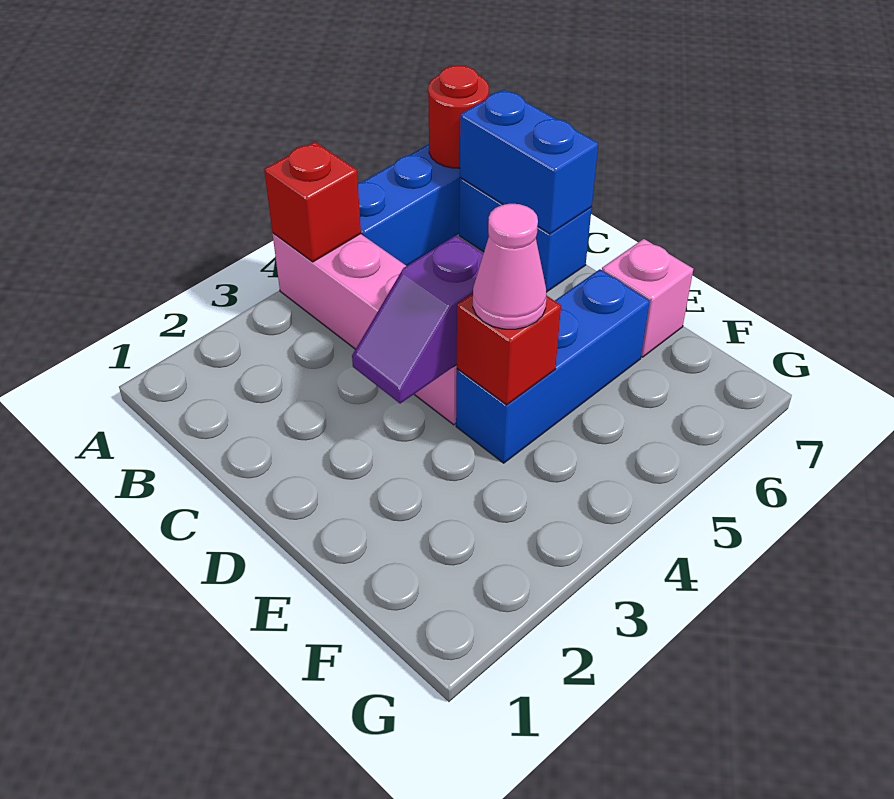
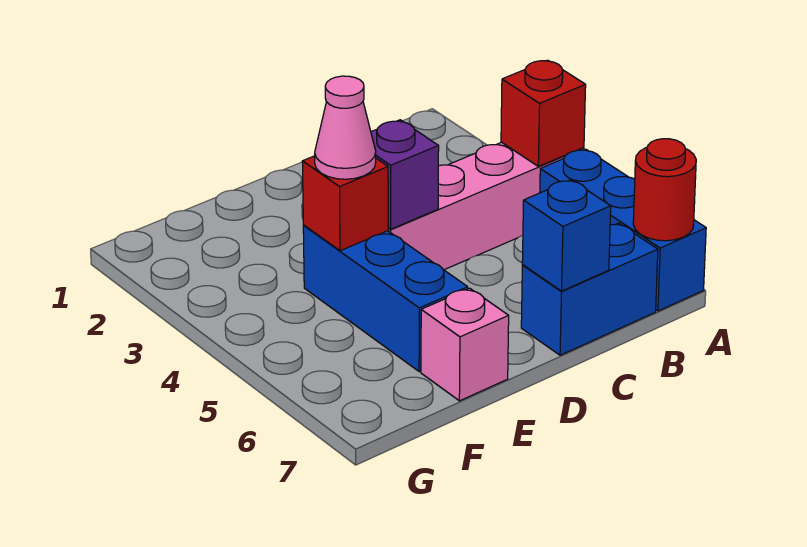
blue brick B7:C7 level 2 -> blue brick C7 level 2

